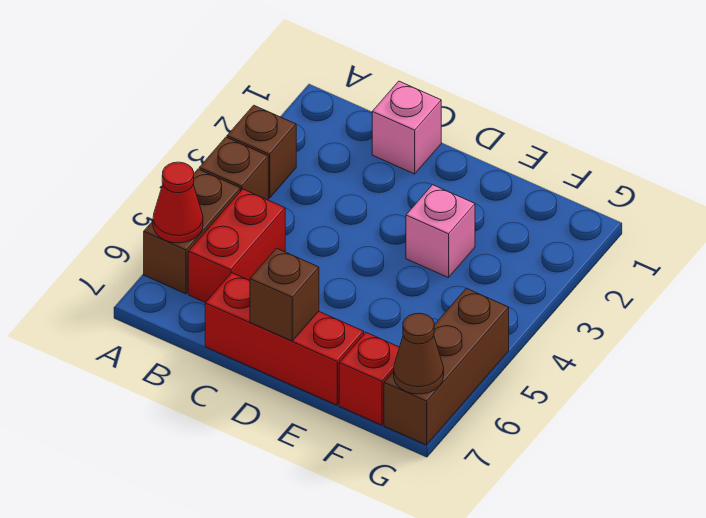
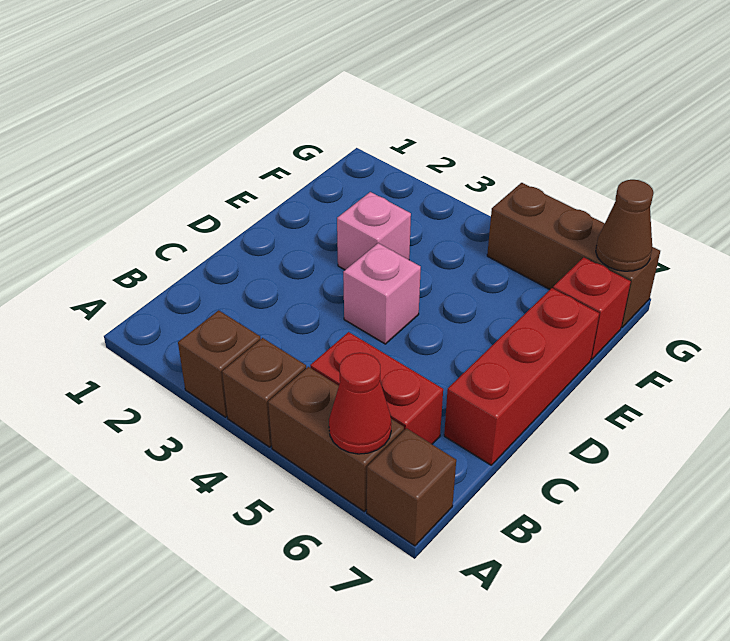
pink brick C1 level 1 -> pink brick D4 level 1
brown brick D7 level 2 -> brown brick A7 level 1

